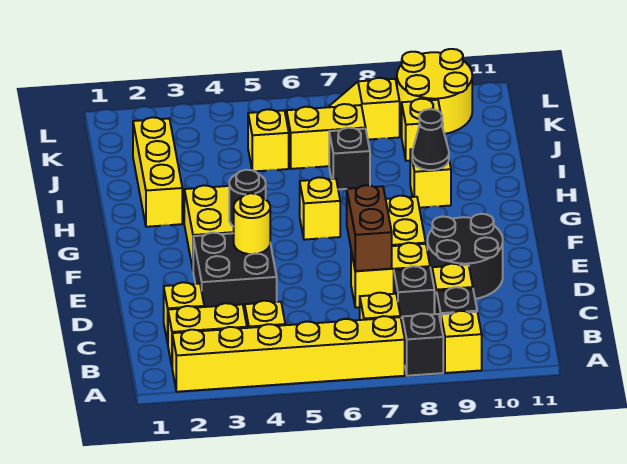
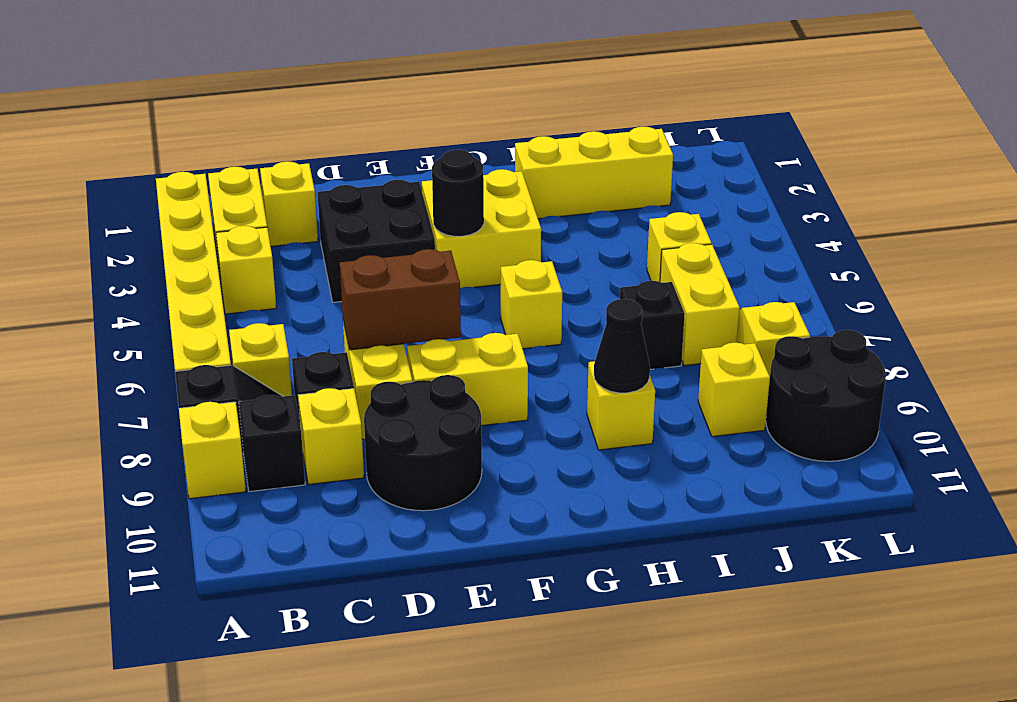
yellow round brick E4 level 2 -> none
yellow round brick K9:L10 level 1 -> black round brick K9:L10 level 1

